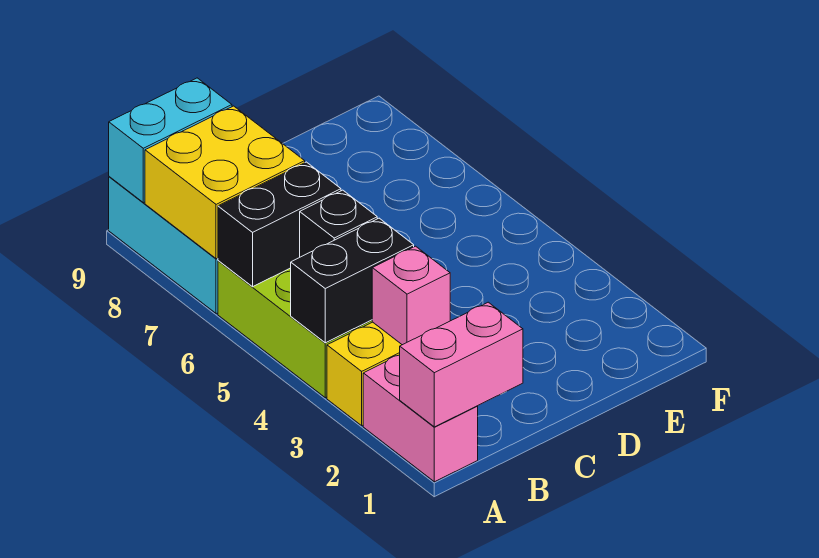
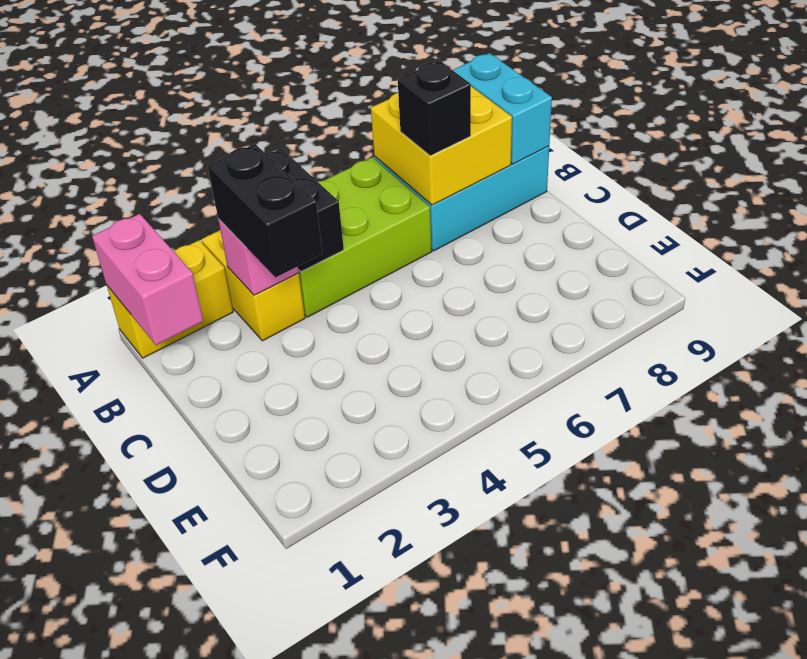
pink brick A1:A2 level 1 -> yellow brick A1:A2 level 1
black brick A6:B6 level 2 -> black brick B3:C3 level 3
black brick B5 level 2 -> black brick B7 level 3

